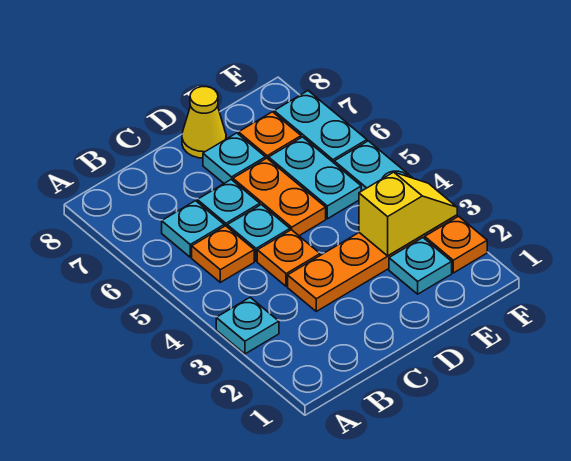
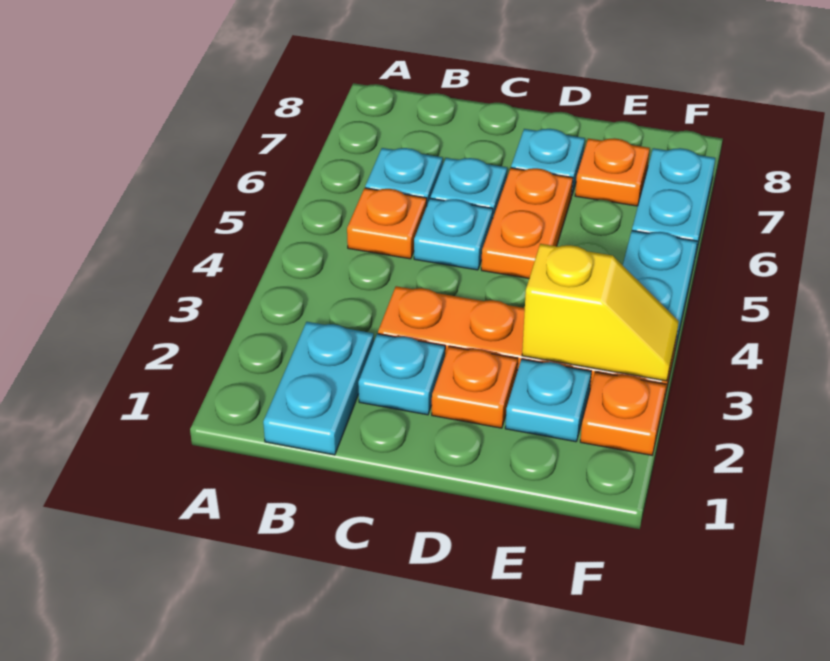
cyan plate A3 level 1 -> cyan plate C2 level 1
orange plate C4 level 1 -> orange plate D2 level 1
yellow cone D8 level 1 -> none
cyan plate E5:E6 level 1 -> cyan plate B1:B2 level 1

